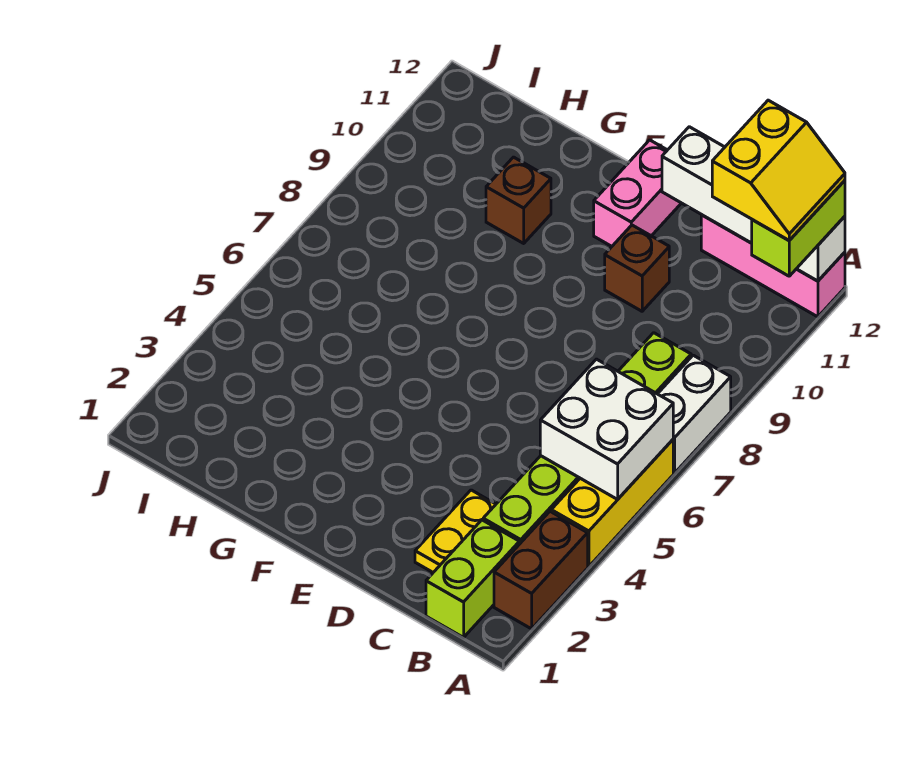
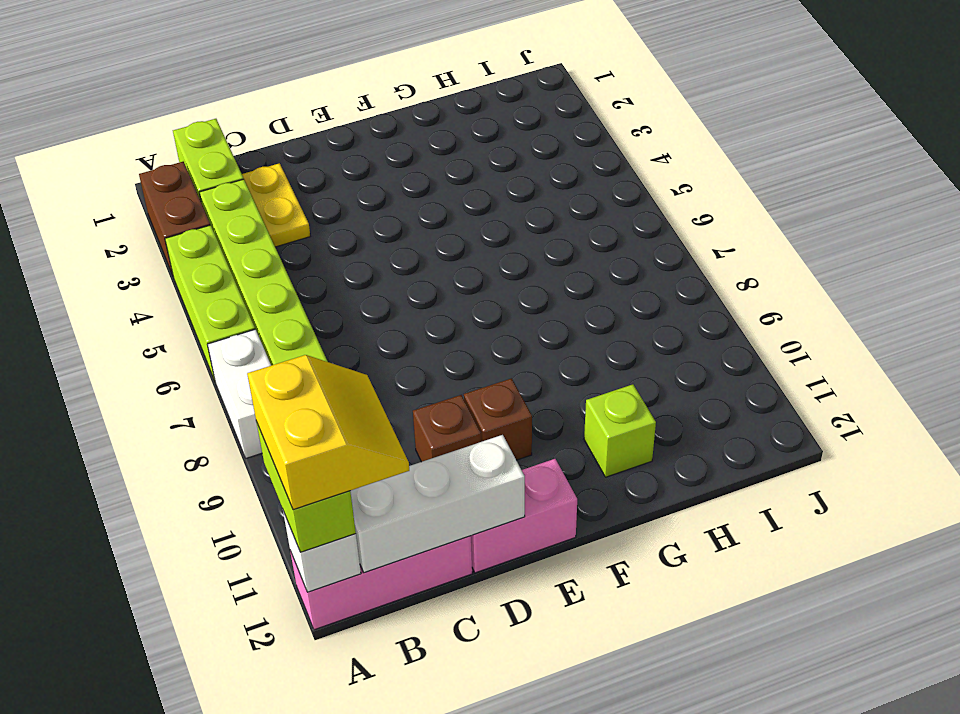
yellow brick A4:A6 level 1 -> lime brick A4:A6 level 1
white brick A5:B6 level 2 -> none
yellow slope A11:B12 level 4 top B -> yellow slope A11:B12 level 4 top A
pink brick E11:E12 level 1 -> pink brick D12:E12 level 1
brown brick G10 level 1 -> brown brick E10 level 1
none -> lime brick G11 level 1

